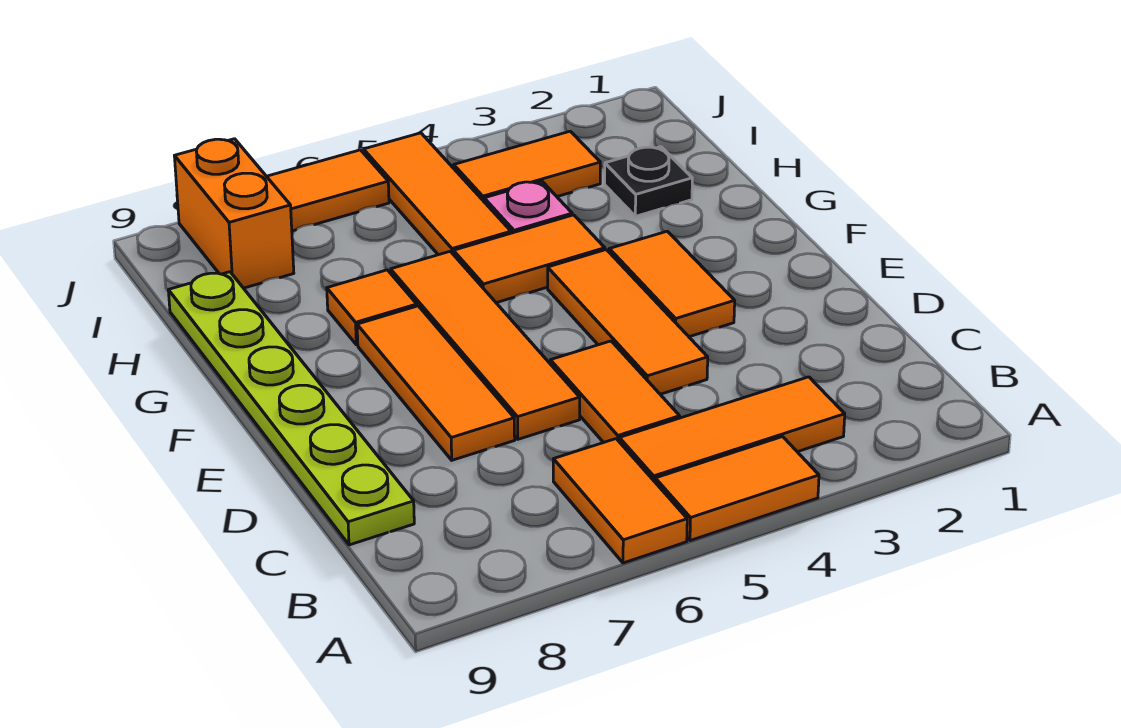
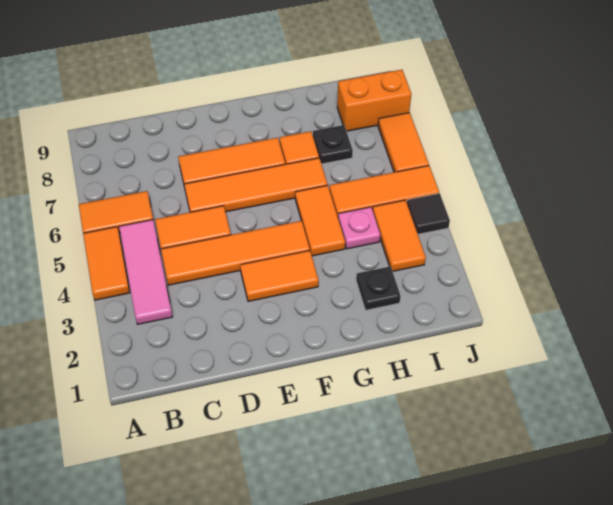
orange tile B3:B5 level 1 -> pink tile B3:B5 level 1
lime plate C9:H9 level 1 -> none
orange tile D4:F4 level 1 -> orange tile C4:F4 level 1
none -> black plate H7 level 1
none -> black tile J4 level 1

